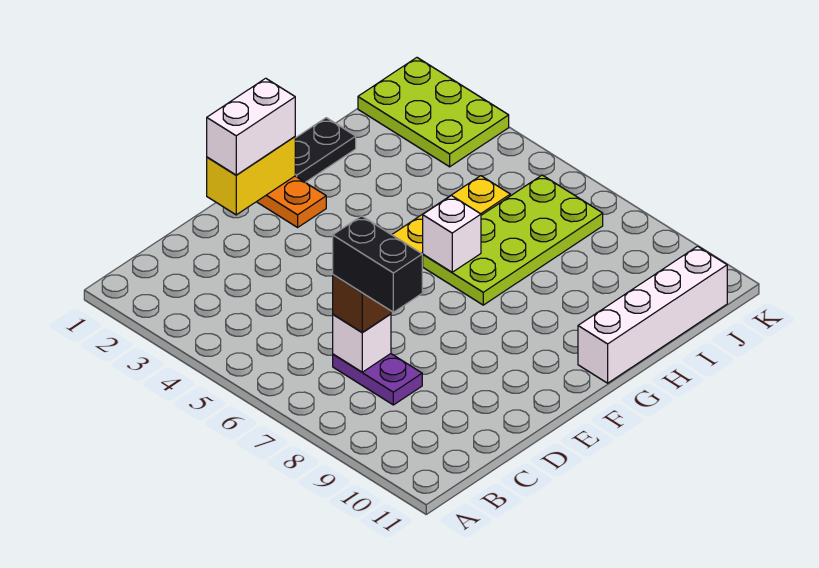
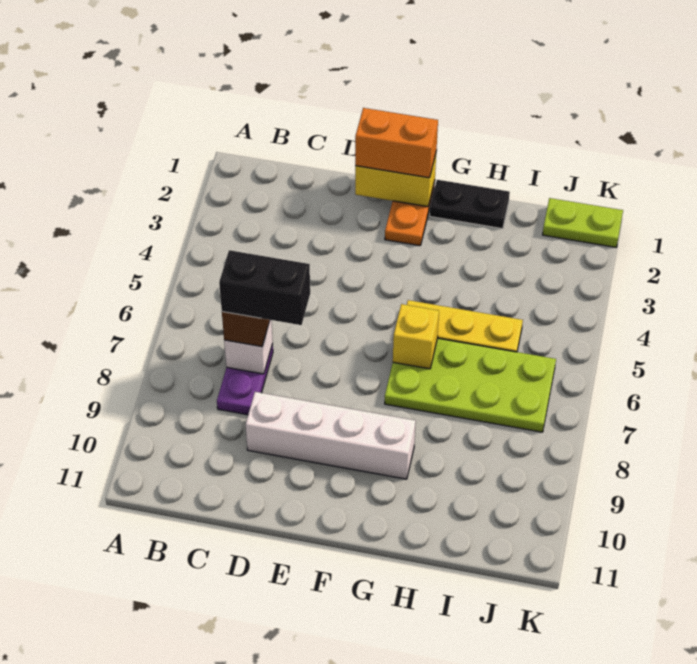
black brick C7:C8 level 4 -> black brick C7:D7 level 4
white brick E1:F1 level 3 -> orange brick E1:F1 level 3
white brick G6 level 2 -> yellow brick G6 level 2
white brick G11:J11 level 1 -> white brick D9:G9 level 1
lime plate J1:K3 level 1 -> lime plate J1:K1 level 1

